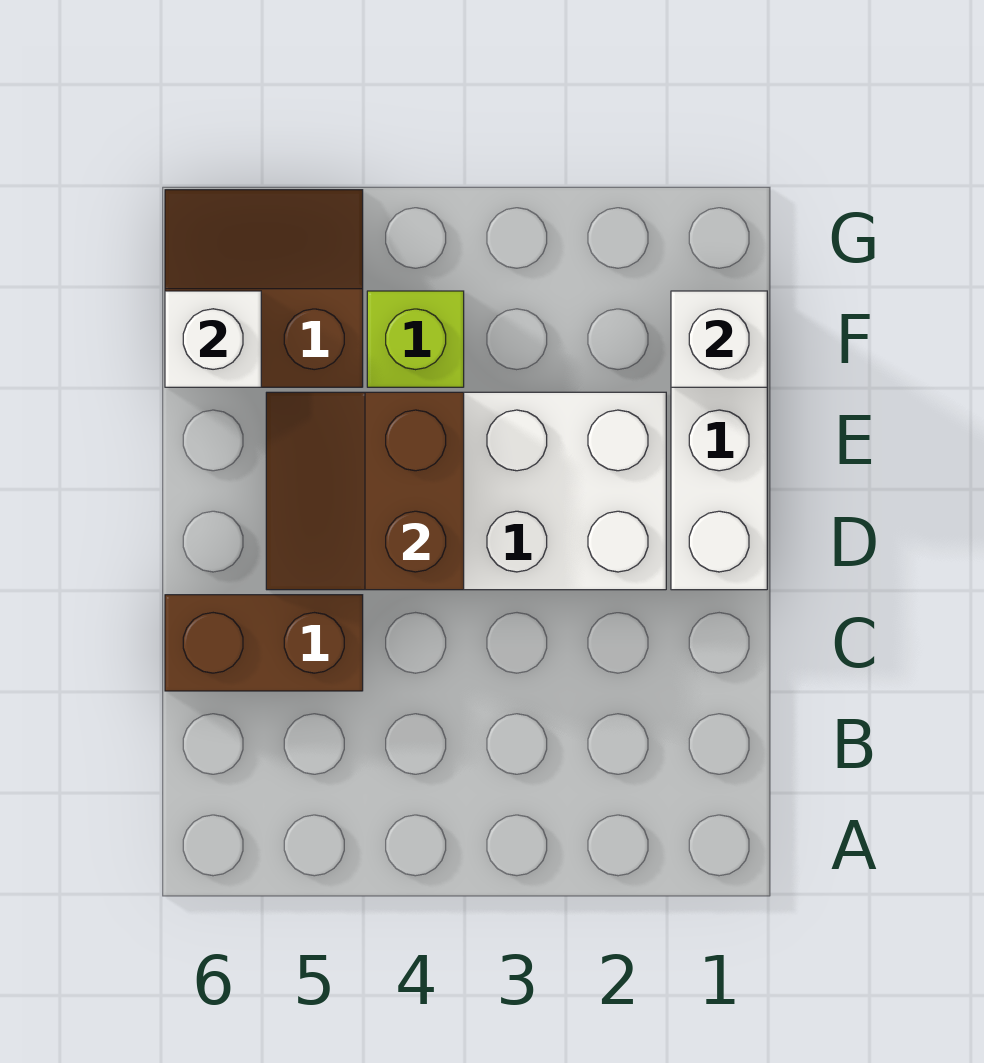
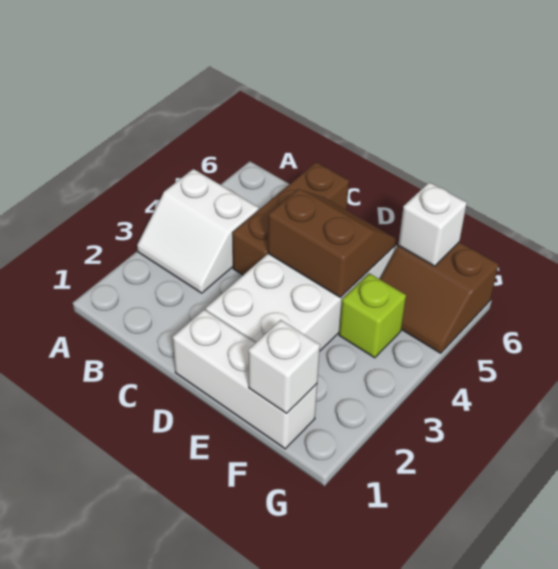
none -> white slope A3:B4 level 1 top 4
brown brick C5:C6 level 1 -> brown brick C4:C6 level 1
brown slope F5:G6 level 1 top F -> brown slope F5:G6 level 1 top 6

